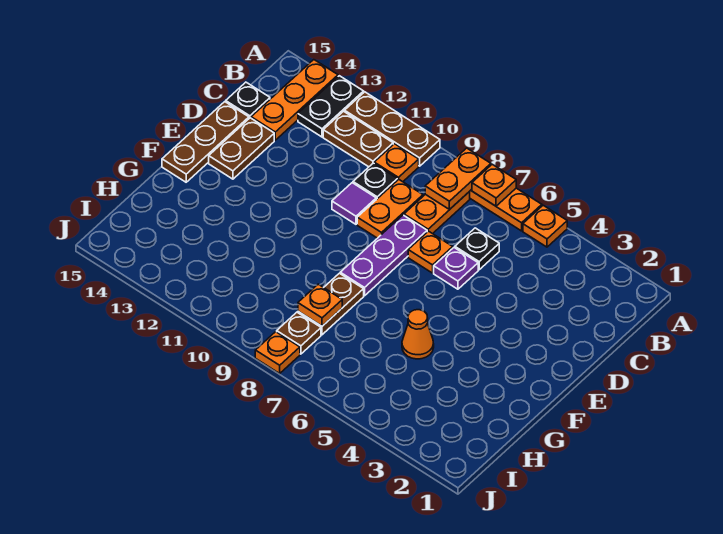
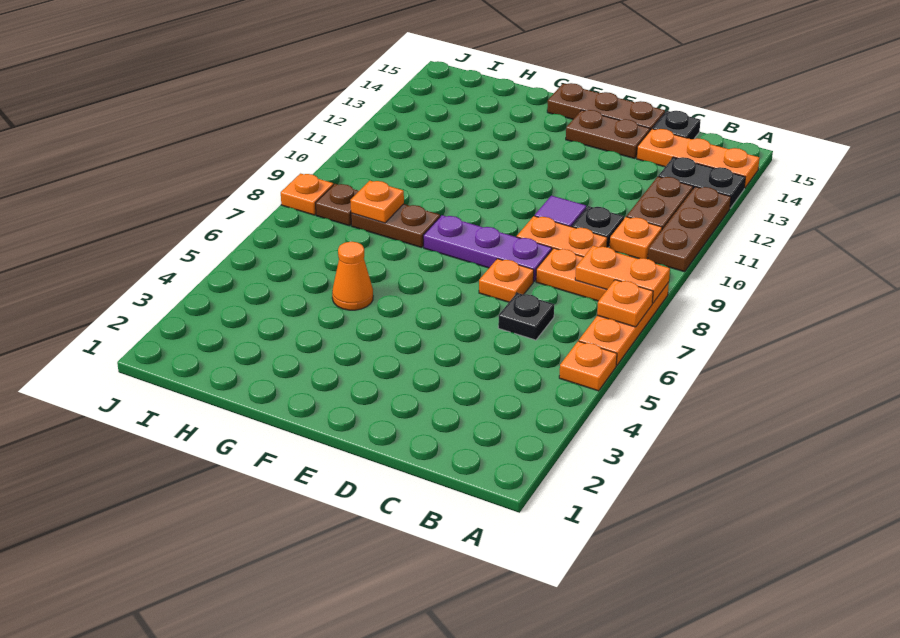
purple plate D6 level 1 -> none

